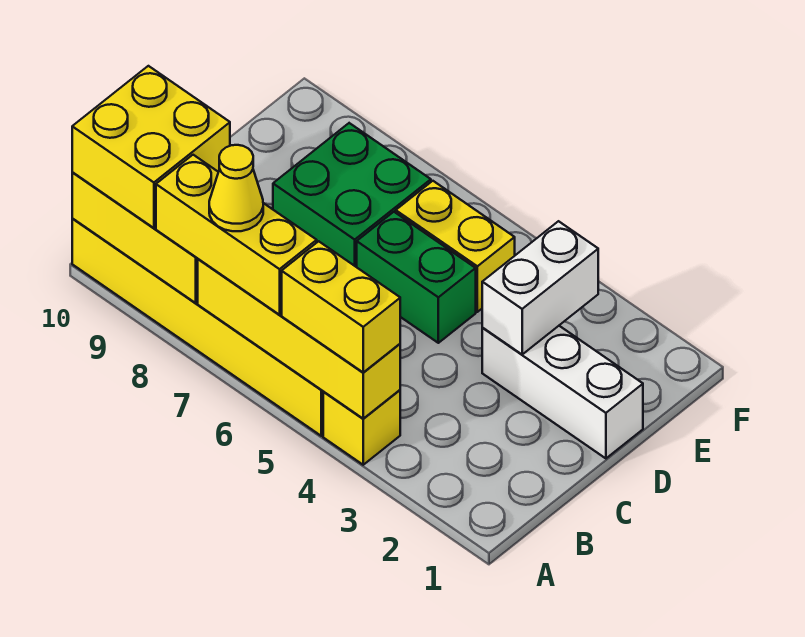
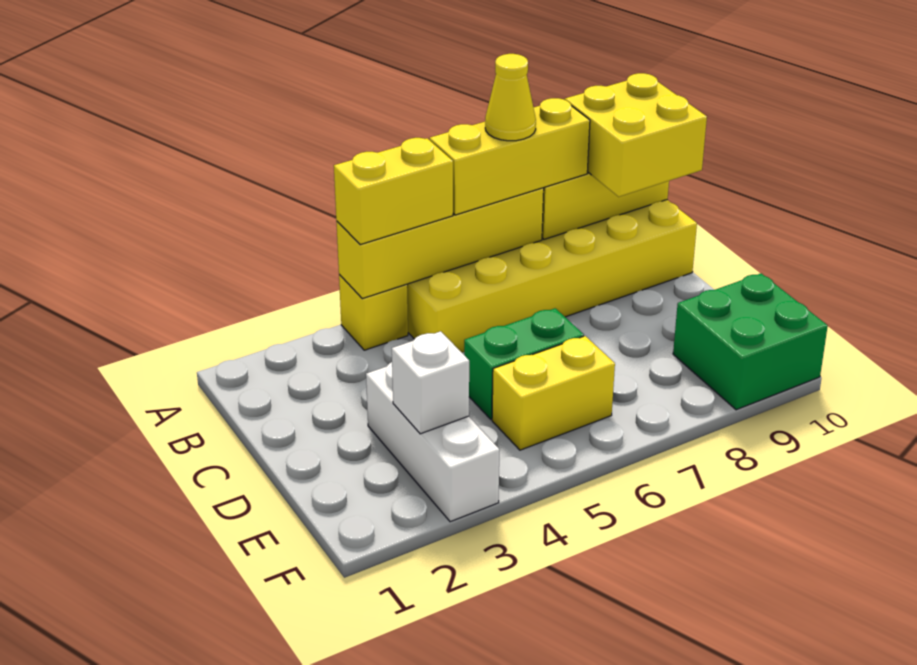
white brick D1:D3 level 1 -> white brick D3:F3 level 1
white brick D3:E3 level 2 -> white brick E3 level 2
green brick D7:E8 level 1 -> green brick E9:F10 level 1

